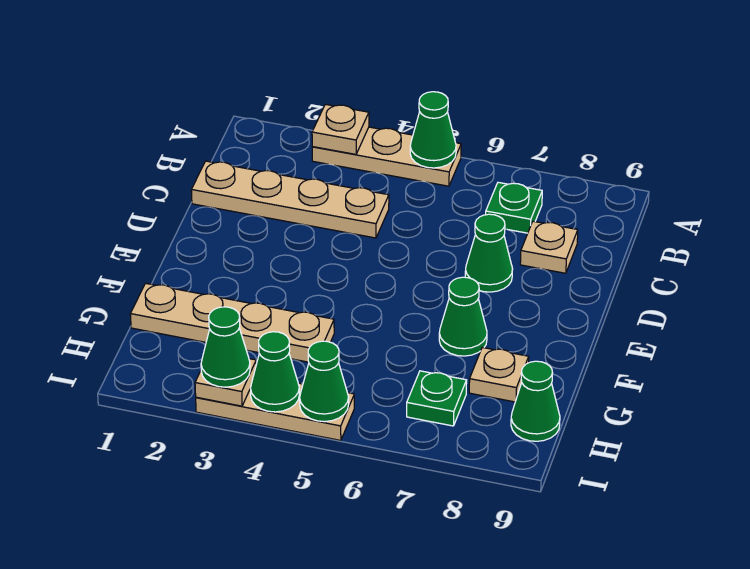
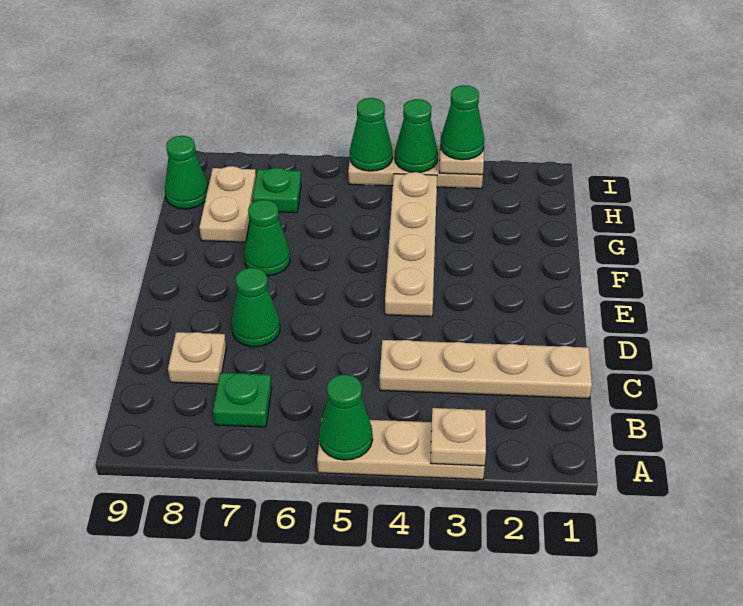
tan plate G1:G4 level 1 -> tan plate E4:H4 level 1
tan plate G8 level 1 -> tan plate G8:H8 level 1

